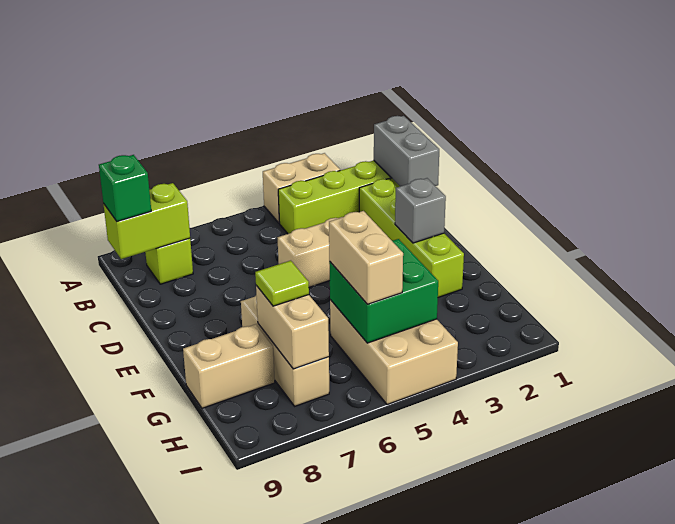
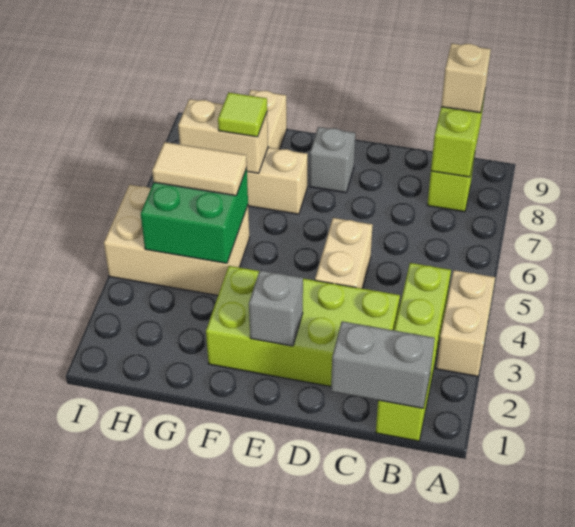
green brick B9 level 3 -> tan brick B9 level 3
lime brick C2:F2 level 1 -> lime brick C2:F3 level 1
none -> grey brick E8 level 1
tan brick G5:H5 level 3 -> tan tile G5:H5 level 3

